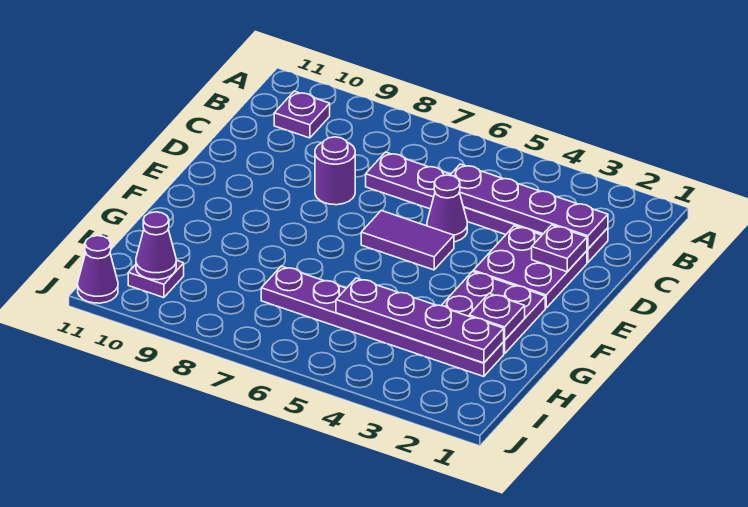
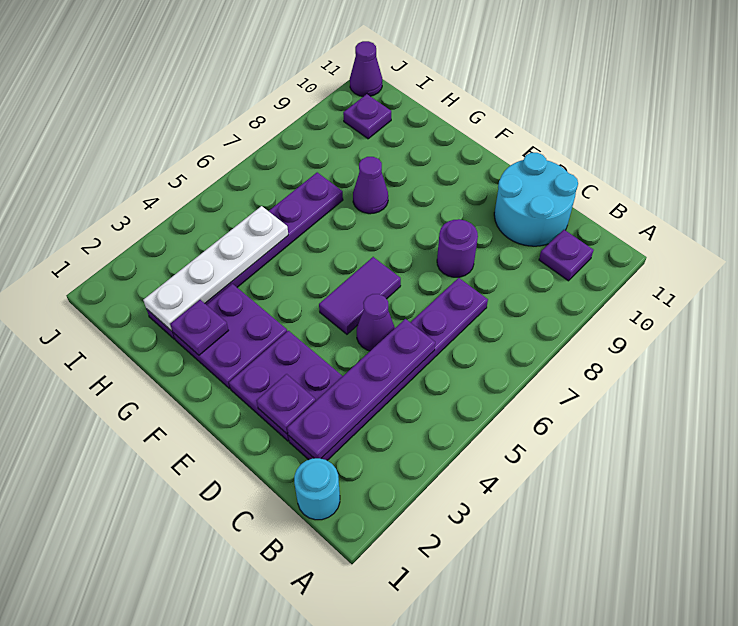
none -> cyan round brick B1 level 1
none -> cyan round brick C10:D11 level 1
purple plate H2:H5 level 2 -> white plate H2:H5 level 2
purple cone I10 level 2 -> purple cone G8 level 1

